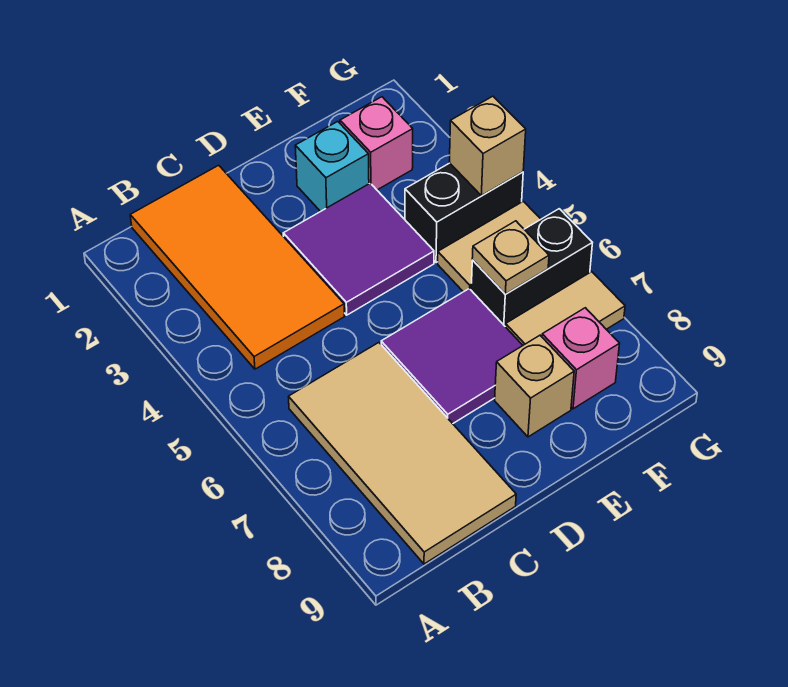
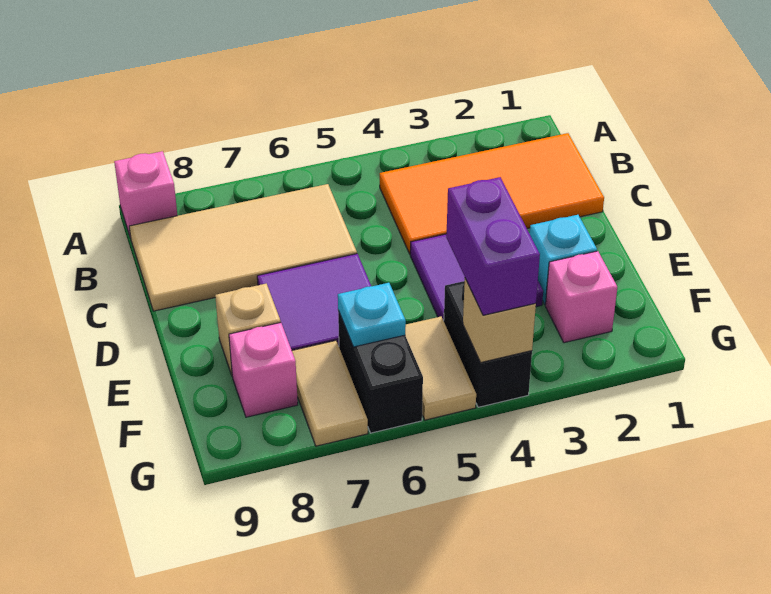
none -> pink brick A9 level 1
none -> purple brick F4:G4 level 3
tan plate F6 level 2 -> cyan plate F6 level 2

